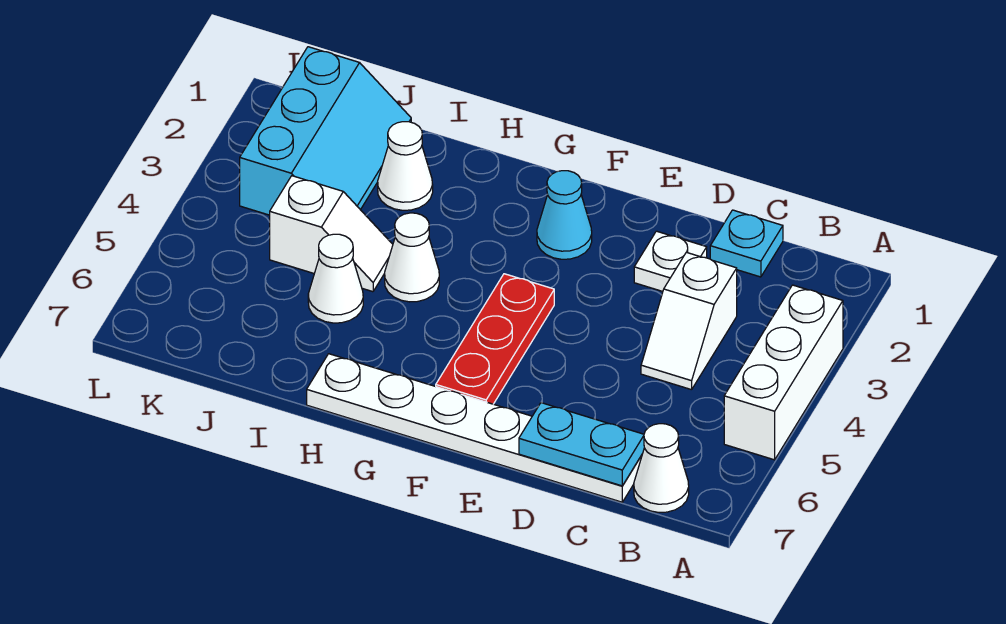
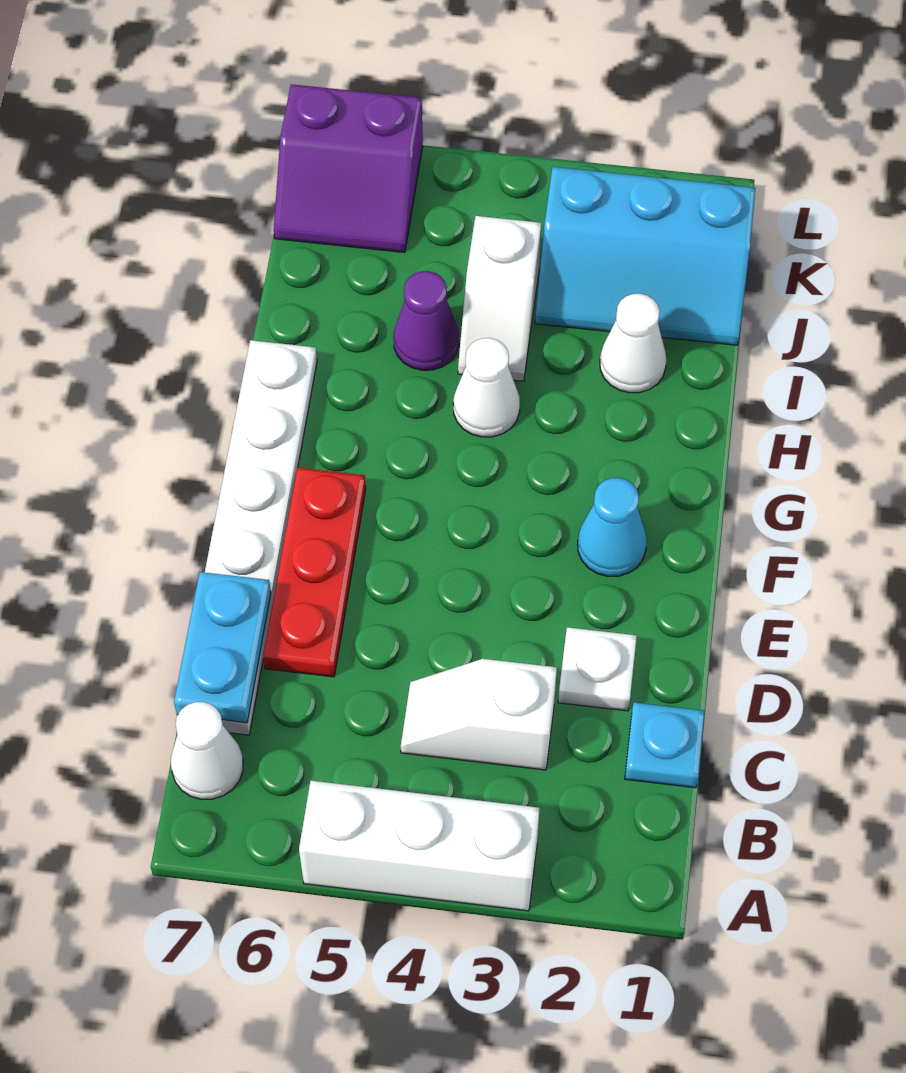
red plate F4:F6 level 1 -> red plate D6:F6 level 1
white cone I5 level 1 -> purple cone I5 level 1
none -> purple slope K6:L7 level 1 top L

